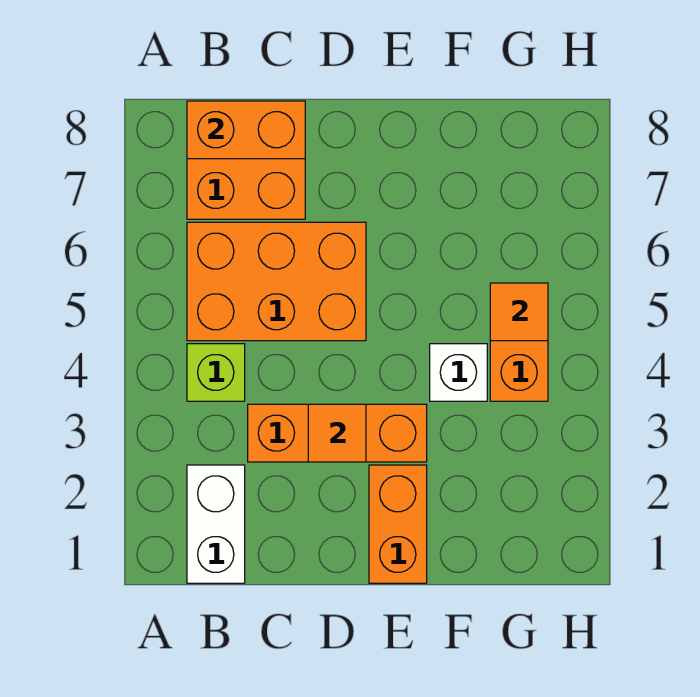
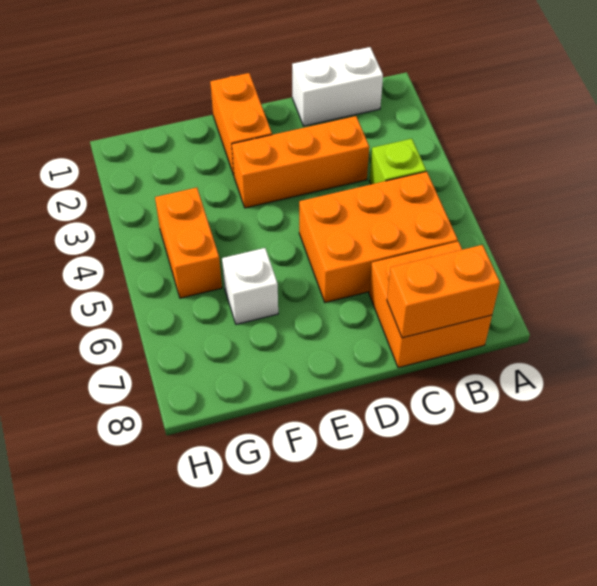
white brick B1:B2 level 1 -> white brick B1:C1 level 1
orange tile D3 level 2 -> none
white brick F4 level 1 -> white brick F6 level 1
orange tile G5 level 2 -> none

